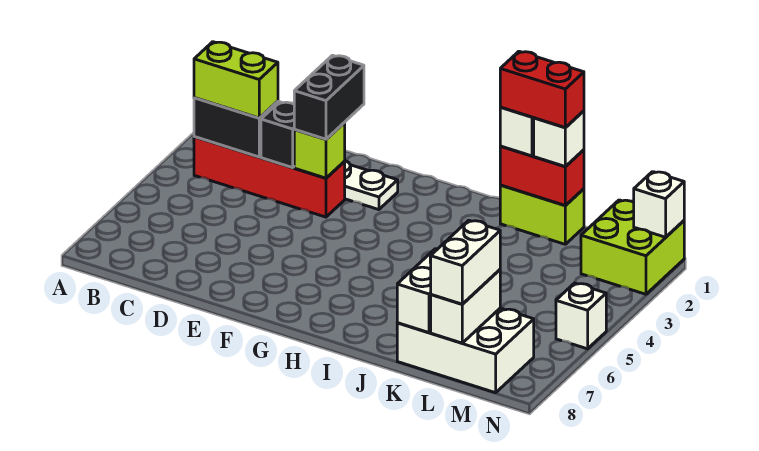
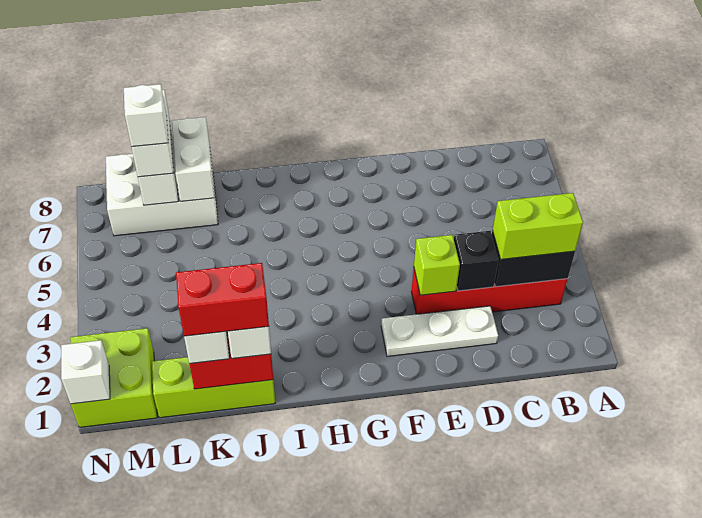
black brick E2:E3 level 3 -> none
lime brick J1:K1 level 1 -> lime brick J1:L1 level 1
white brick N5 level 1 -> white brick L7 level 4

